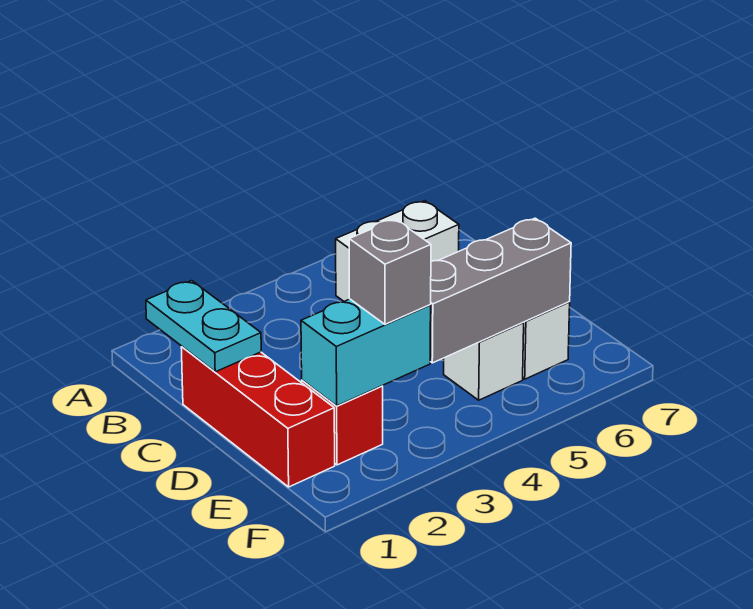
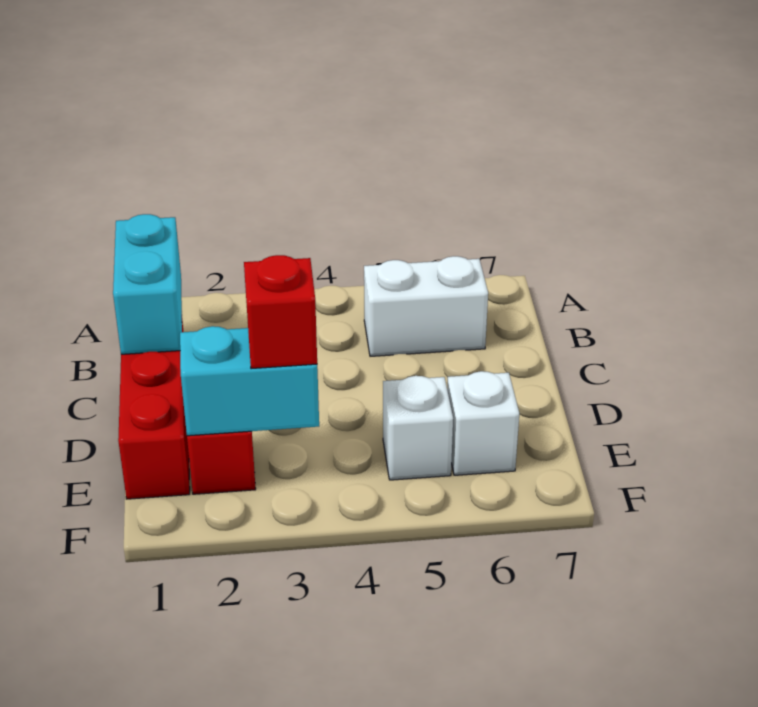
cyan plate B1:C1 level 2 -> cyan brick B1:C1 level 2
grey brick E3 level 3 -> red brick E3 level 3
grey brick E4:E6 level 2 -> none

